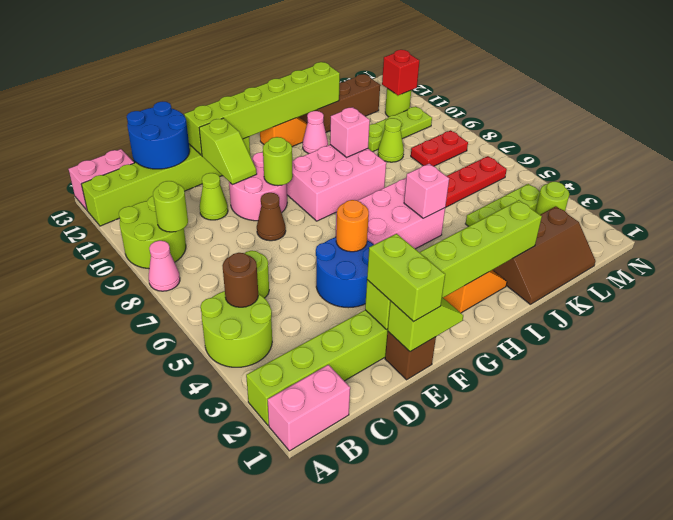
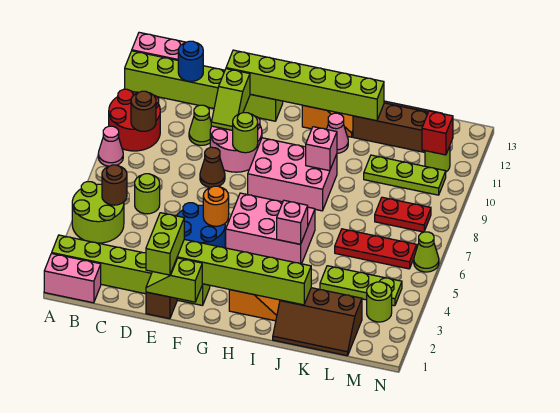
lime round brick A9:B10 level 1 -> red round brick A9:B10 level 1
lime round brick B9 level 2 -> brown round brick B9 level 2
blue round brick C12:D13 level 2 -> blue round brick C12 level 2
lime slope E1:F1 level 2 top E -> lime slope E1:F1 level 2 top F
lime cone K9 level 1 -> lime cone N6 level 1

